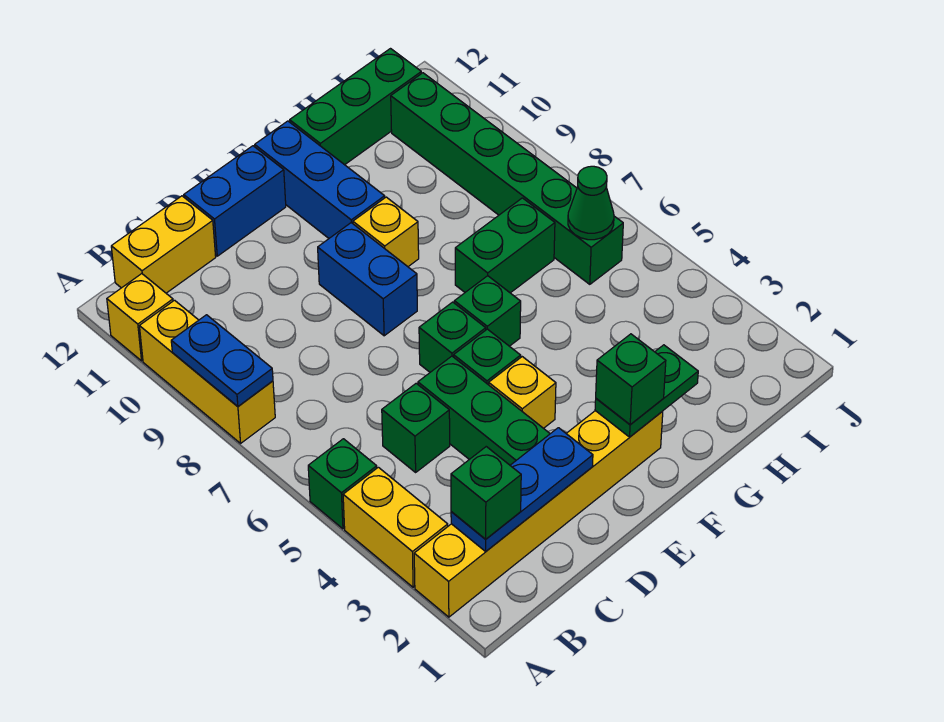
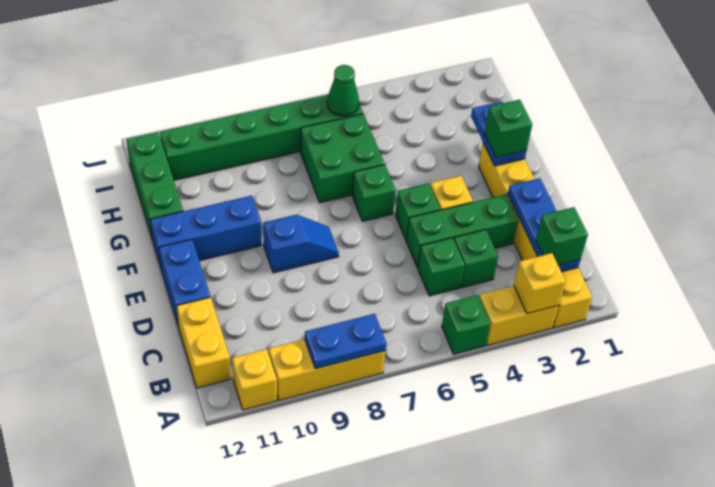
green brick E6 level 1 -> green brick C4 level 1
blue brick E8:E9 level 1 -> blue slope E8:E9 level 1 top 9
green plate F2:G2 level 2 -> blue plate F2:G2 level 2
yellow brick F9 level 1 -> yellow brick A3 level 2
green brick G7:H7 level 1 -> green brick G6:H7 level 1

